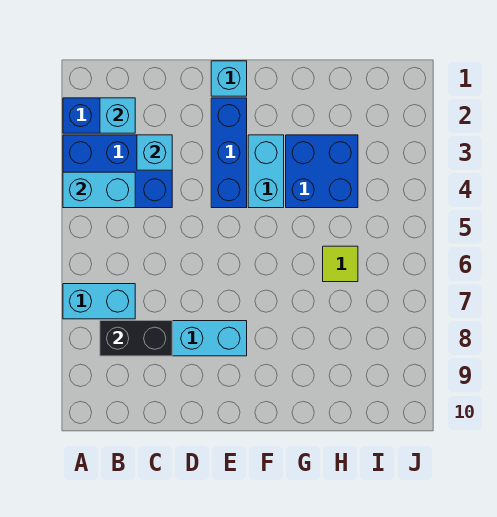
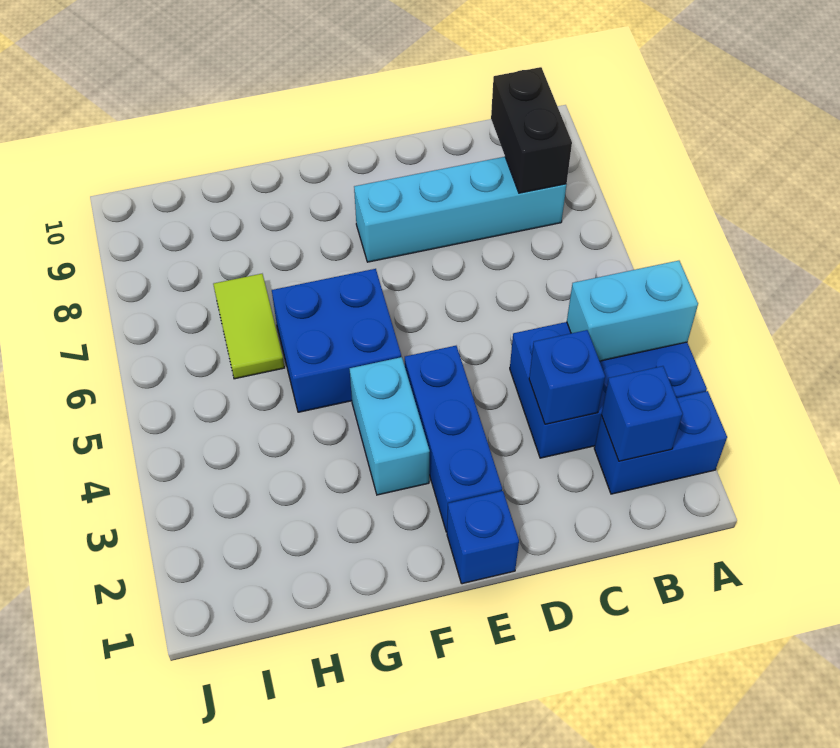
cyan brick A7:B7 level 1 -> none
cyan brick B2 level 2 -> blue brick B2 level 2
black brick B8:C8 level 2 -> black brick B8:B9 level 2
cyan brick C3 level 2 -> blue brick C3 level 2
cyan brick E1 level 1 -> blue brick E1 level 1
blue brick G3:H4 level 1 -> blue brick F5:G6 level 1
lime tile H6 level 1 -> lime tile H6:H7 level 1

